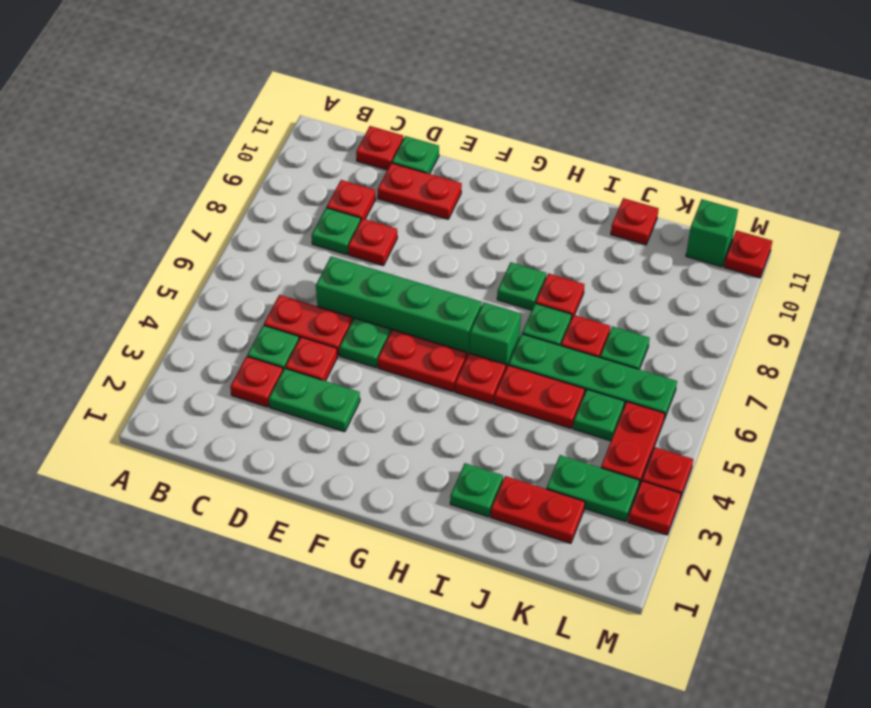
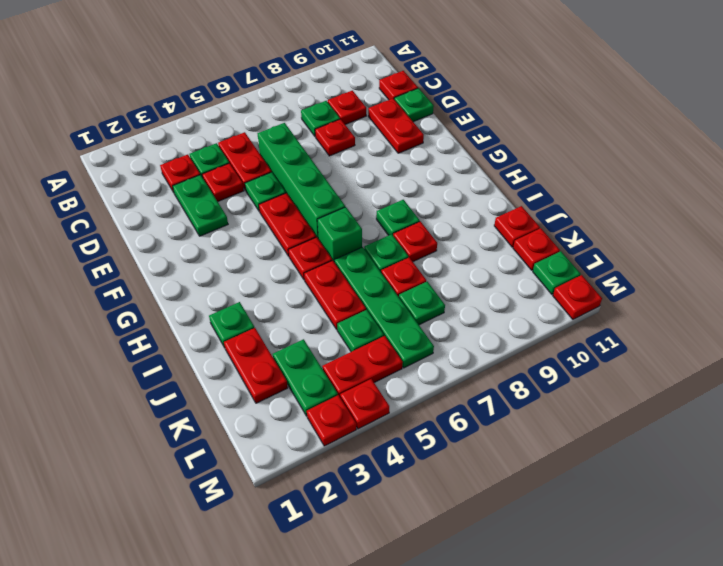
none -> red plate K11 level 1
green brick L11 level 1 -> green plate L11 level 1

